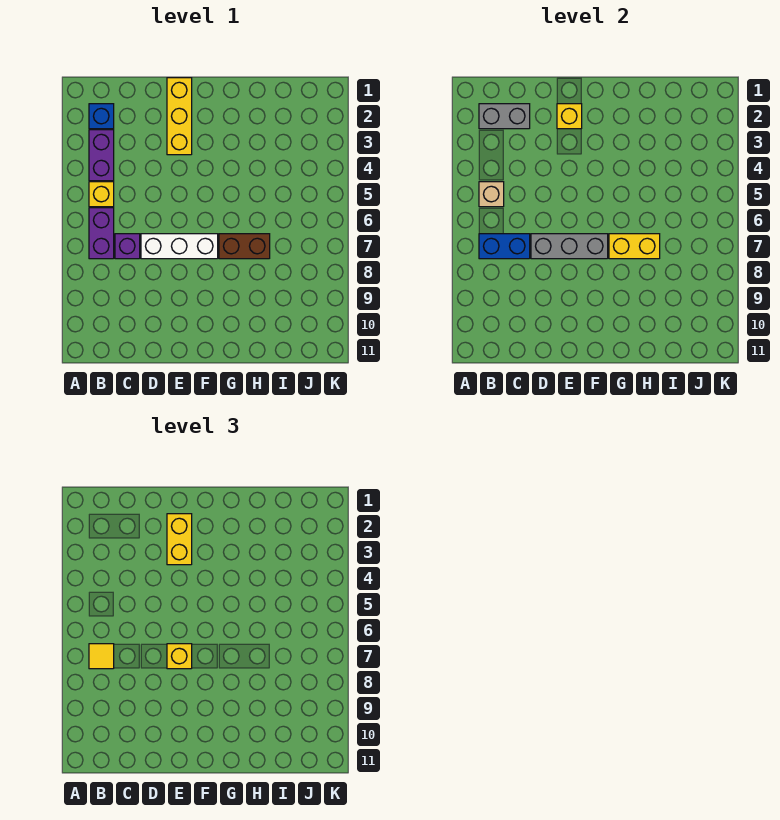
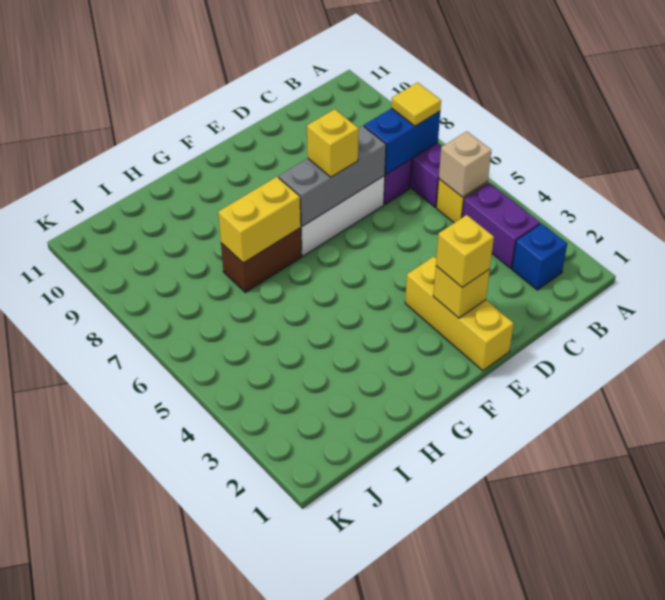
grey brick B2:C2 level 2 -> none
yellow brick E2:E3 level 3 -> yellow brick E2 level 3

